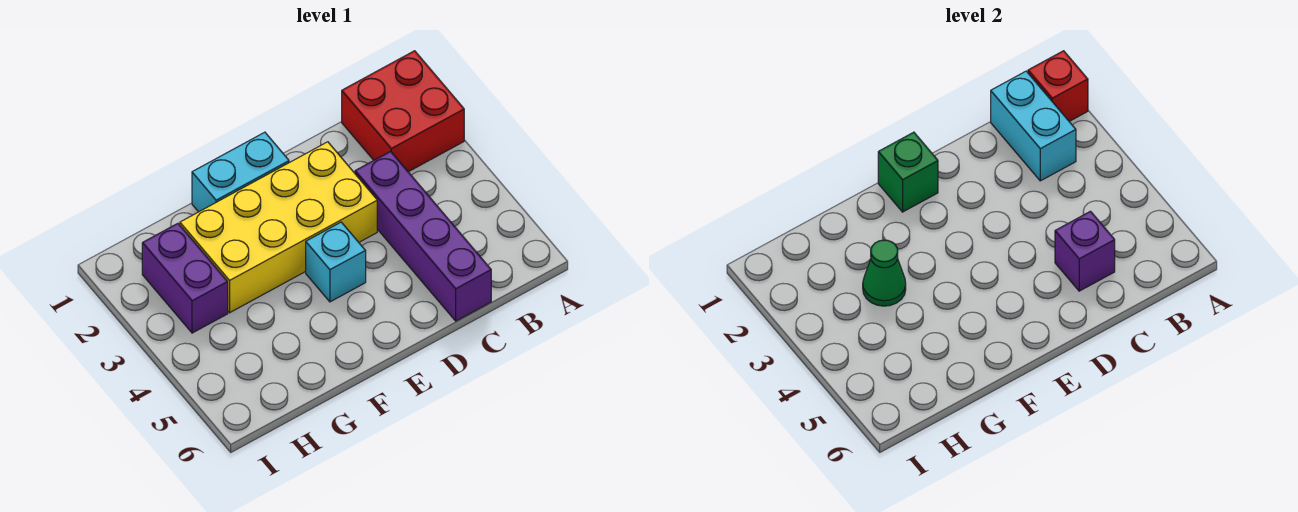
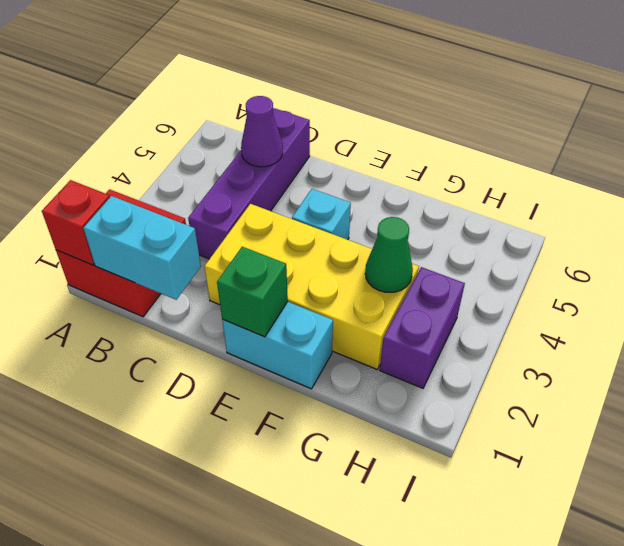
cyan brick B1:B2 level 2 -> cyan brick B1:C1 level 2
purple brick C5 level 2 -> purple cone C5 level 2

